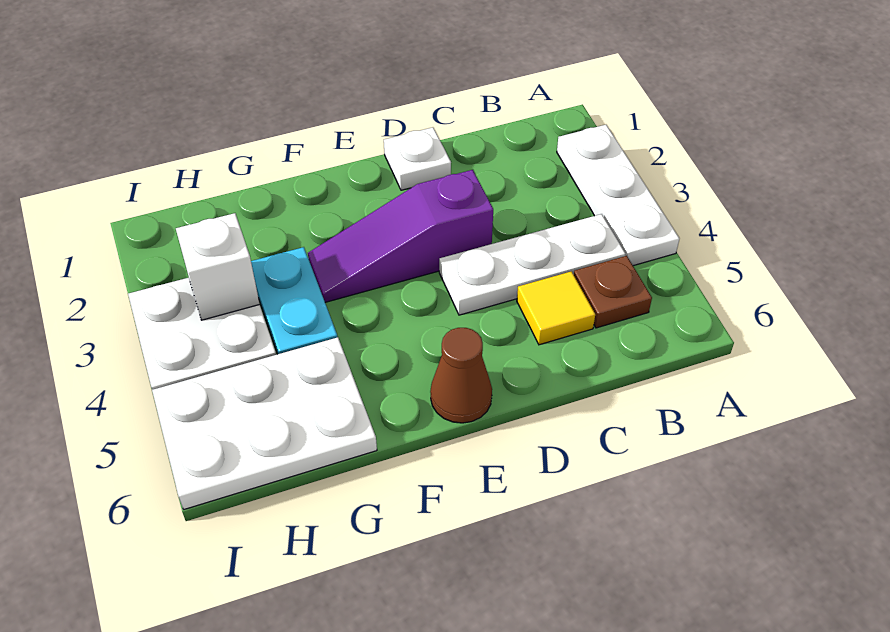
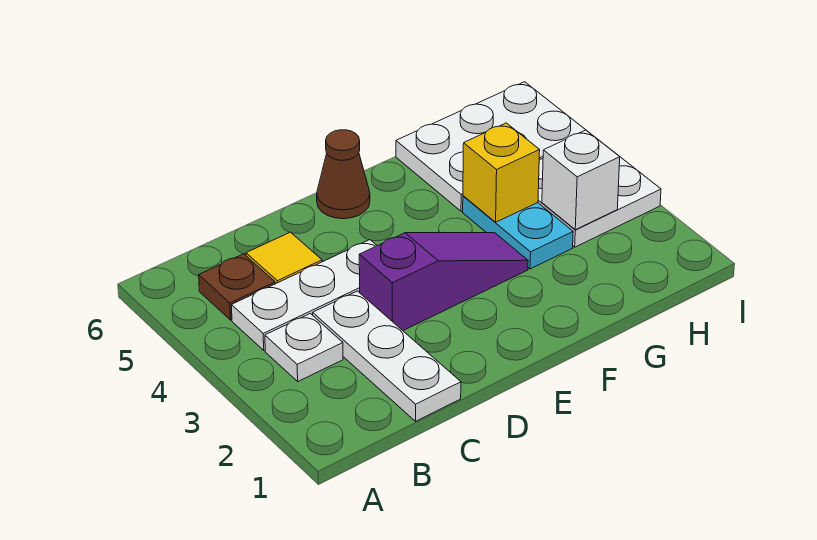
white plate A2:A4 level 1 -> white plate C1:C3 level 1
white plate D1 level 1 -> white plate B3 level 1
none -> yellow brick G4 level 2

